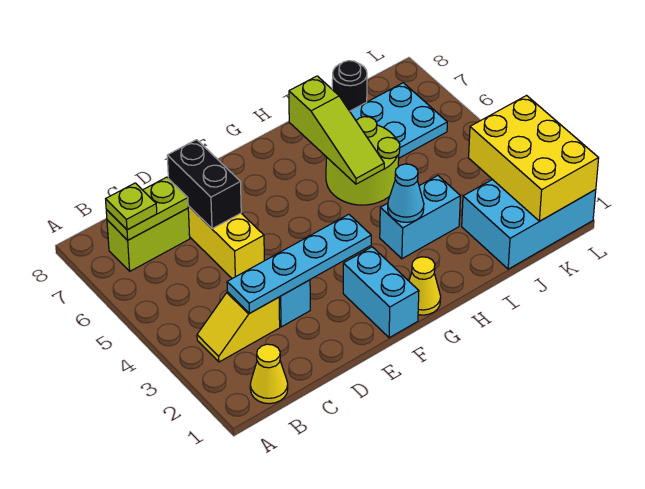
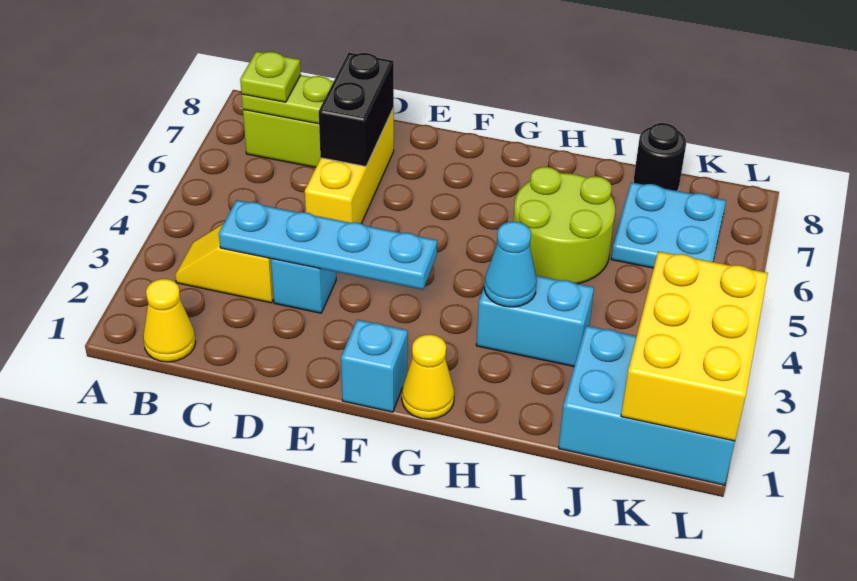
cyan brick F1:F2 level 1 -> cyan brick F1 level 1
lime slope H5:H7 level 2 top 7 -> none

